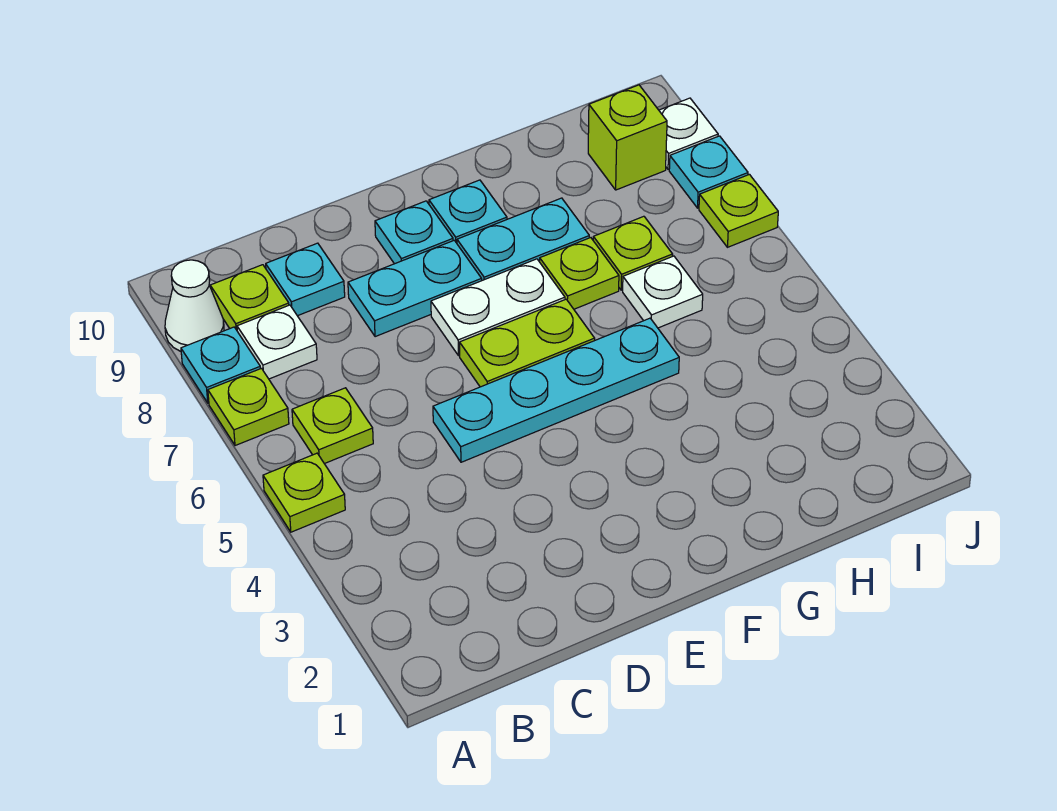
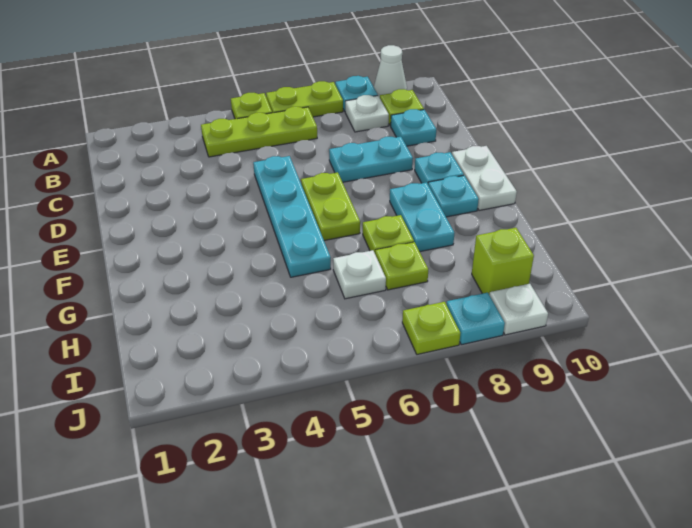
lime plate A7 level 1 -> lime plate A6:A7 level 1
lime plate B6 level 1 -> lime plate B4:B6 level 1
cyan plate D8:E8 level 1 -> cyan plate D7:D8 level 1
white plate E7:F7 level 1 -> white plate E10:F10 level 1

